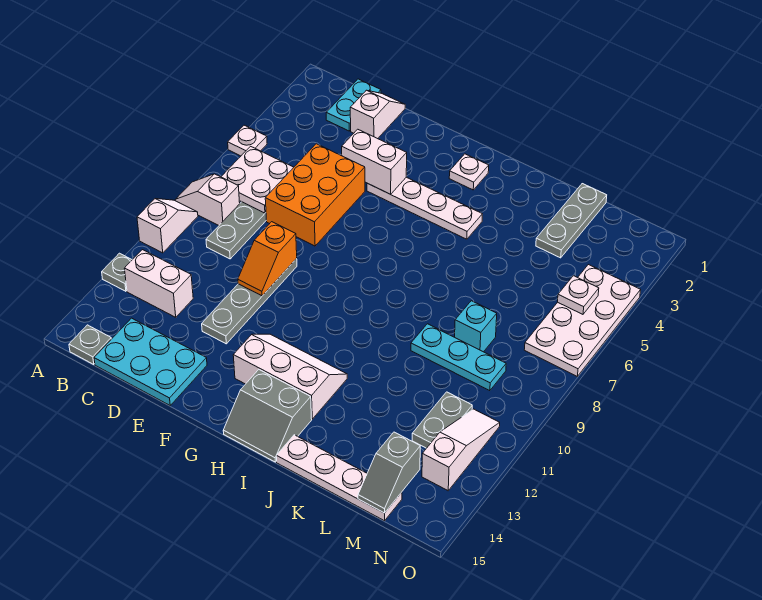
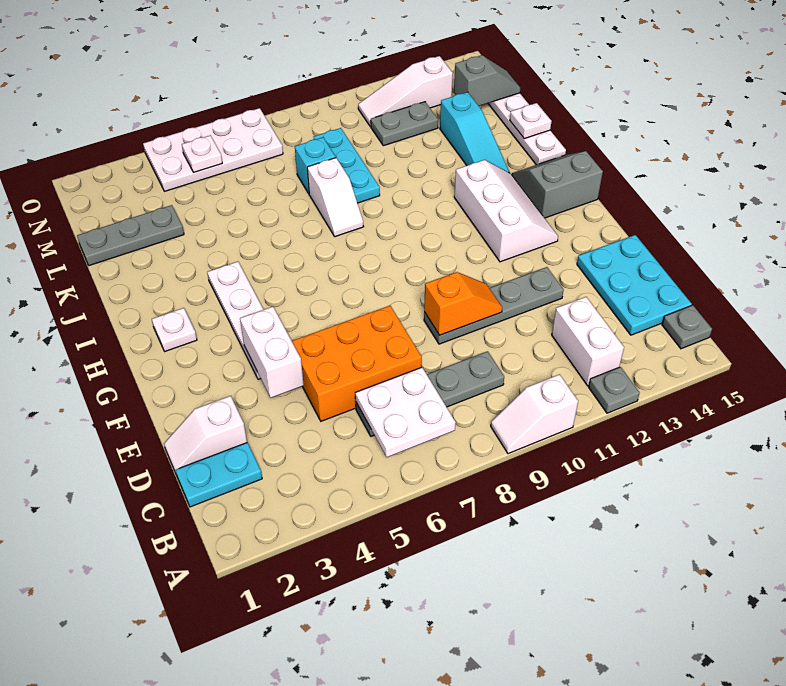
white plate A5 level 1 -> white plate K15 level 2
white slope A8:B8 level 1 top B -> white slope J8:K8 level 1 top K
white slope G12:I13 level 1 top 13 -> white slope G12:I13 level 1 top 12
grey slope H14:I15 level 1 top 14 -> grey slope H14:I15 level 1 top H
none -> cyan slope J13:L13 level 1 top L

